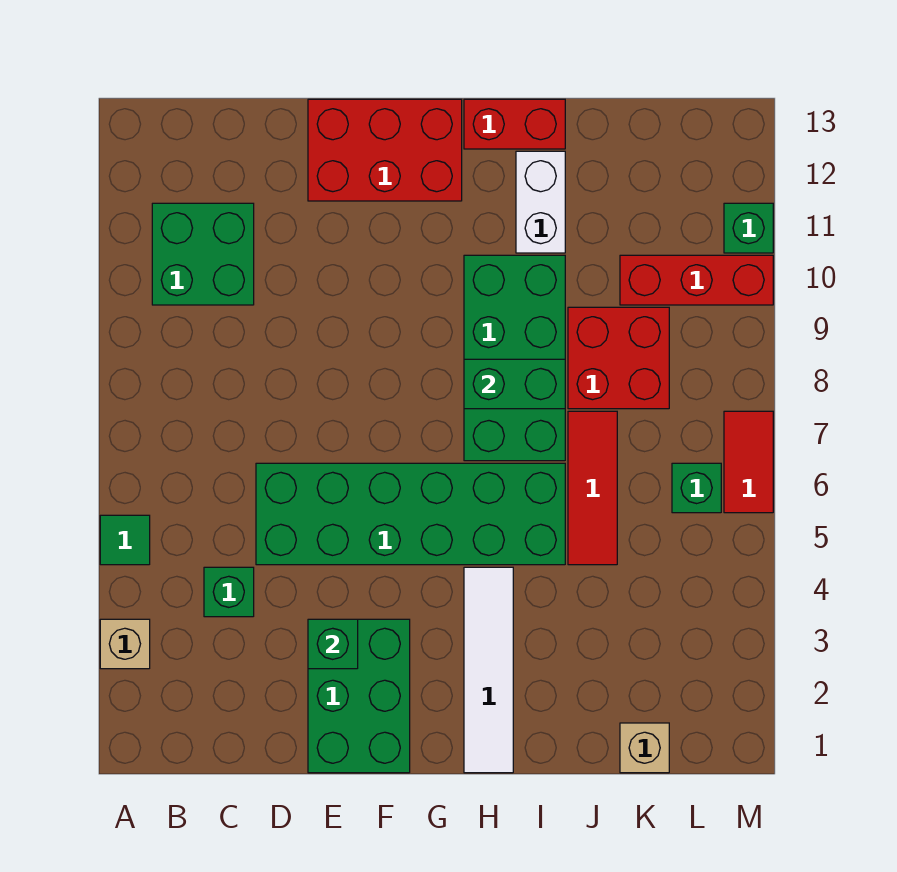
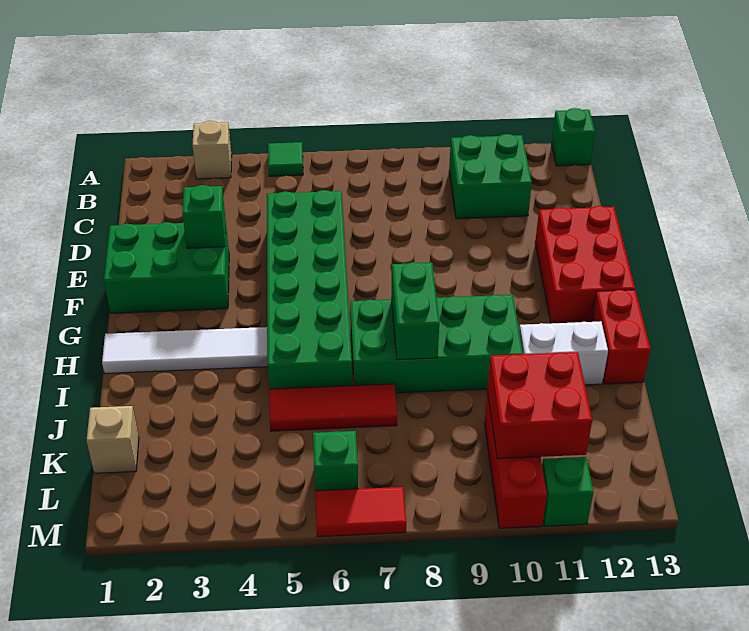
green brick C4 level 1 -> green brick A13 level 1
red brick J8:K9 level 1 -> red brick K10:L11 level 2

